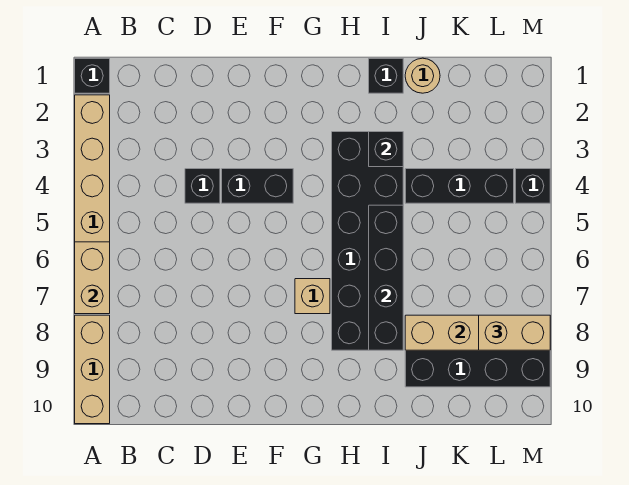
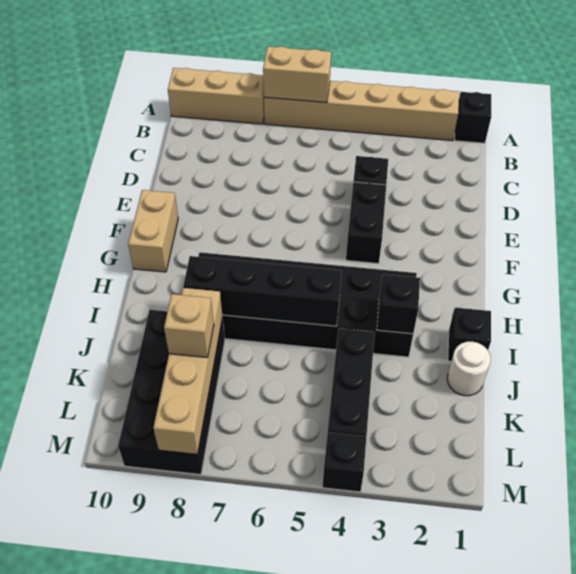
tan brick G7 level 1 -> tan brick K8 level 3
tan round brick J1 level 1 -> white round brick J1 level 1
tan brick L8:M8 level 3 -> tan brick F10:G10 level 1

